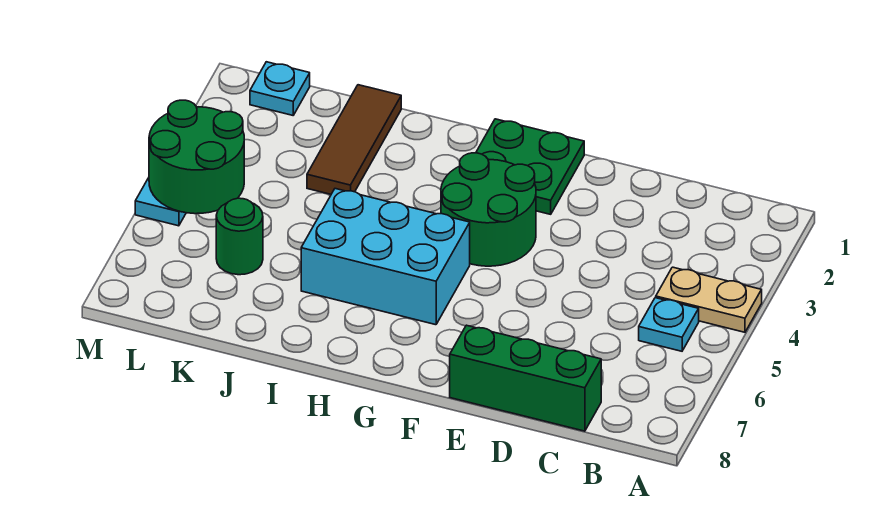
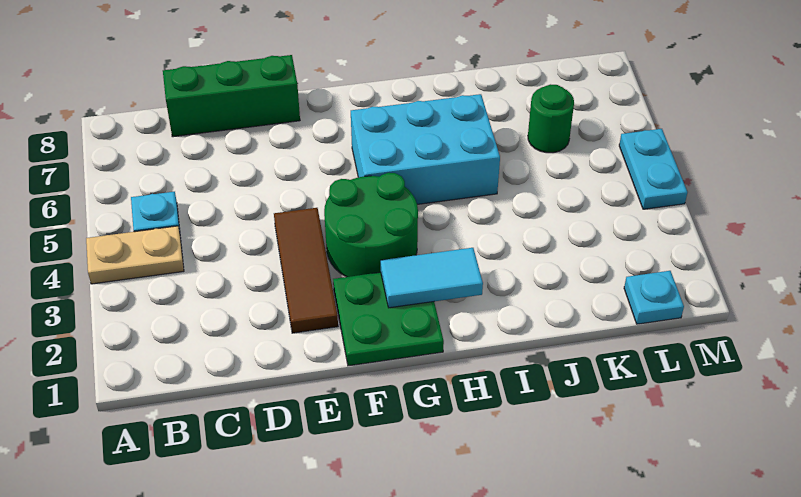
none -> cyan tile G2:H2 level 2
brown tile J1:J3 level 1 -> brown tile E2:E4 level 1
green round brick L4:M5 level 2 -> none

